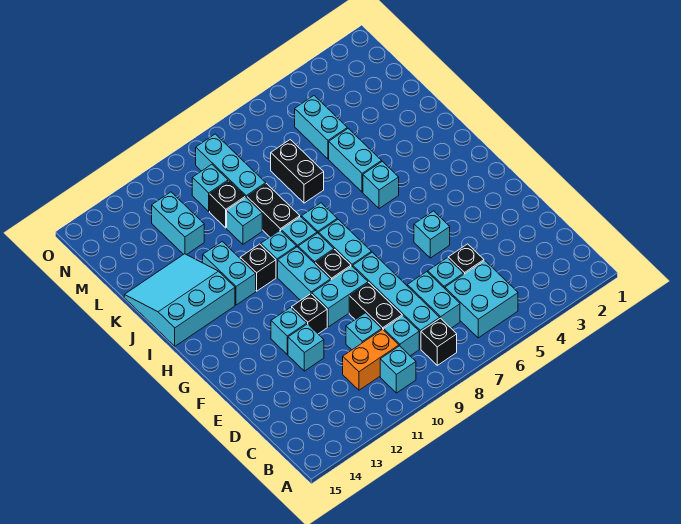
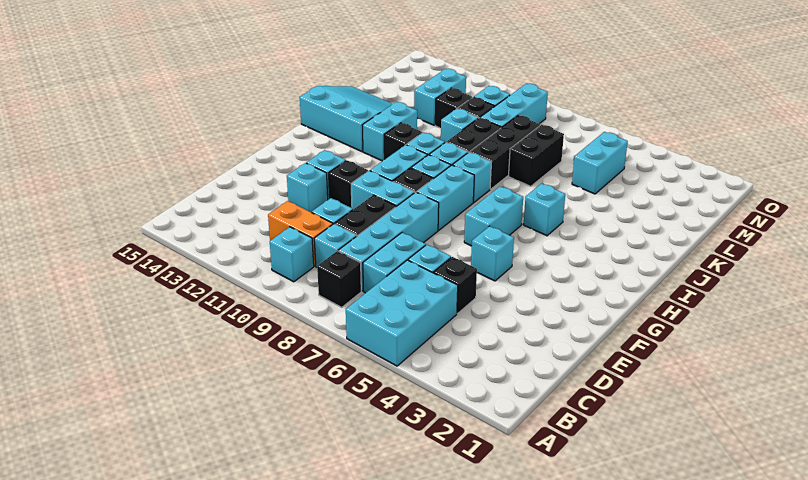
cyan brick B5:C6 level 1 -> cyan brick A5:C6 level 1
cyan brick J5:K5 level 1 -> cyan brick G6:H6 level 1
none -> black brick J8:L8 level 1
none -> black brick L11 level 1

